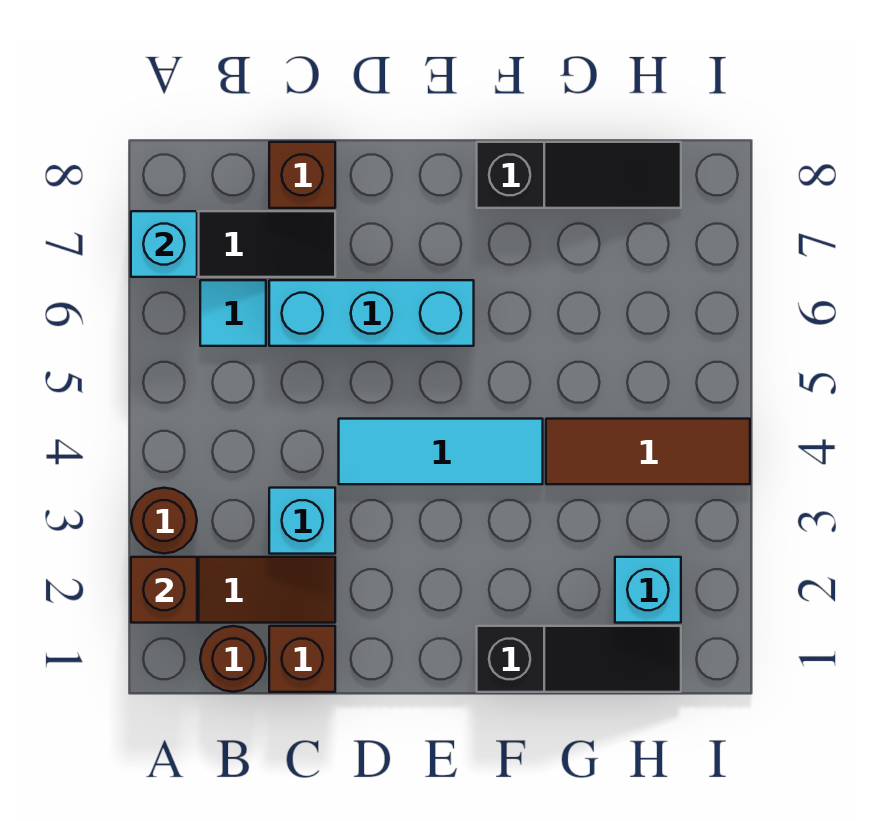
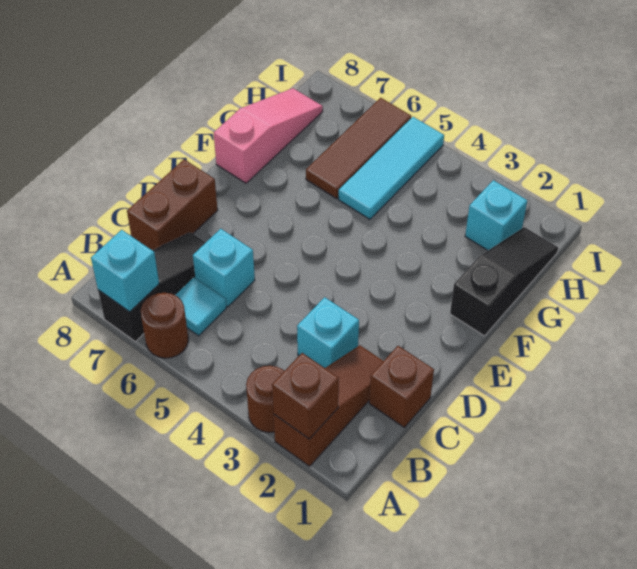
brown round brick B1 level 1 -> brown round brick A6 level 1
cyan brick C6:E6 level 1 -> cyan brick C6 level 1
brown brick C8 level 1 -> brown brick C8:D8 level 1
cyan tile D4:F4 level 1 -> cyan tile G5:I5 level 1
black slope F8:H8 level 1 top F -> pink slope F8:H8 level 1 top F
brown tile G4:I4 level 1 -> brown tile G6:I6 level 1

